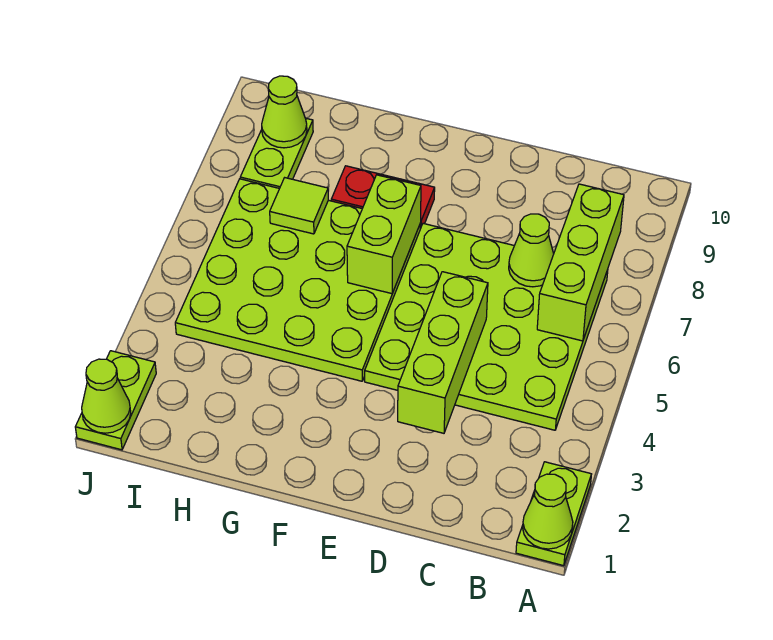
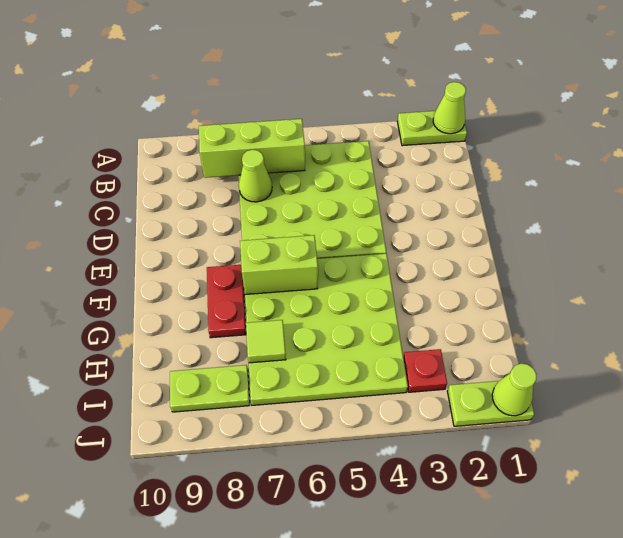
lime brick D3:D5 level 2 -> none
none -> red plate I3 level 1
lime cone I9 level 2 -> none

